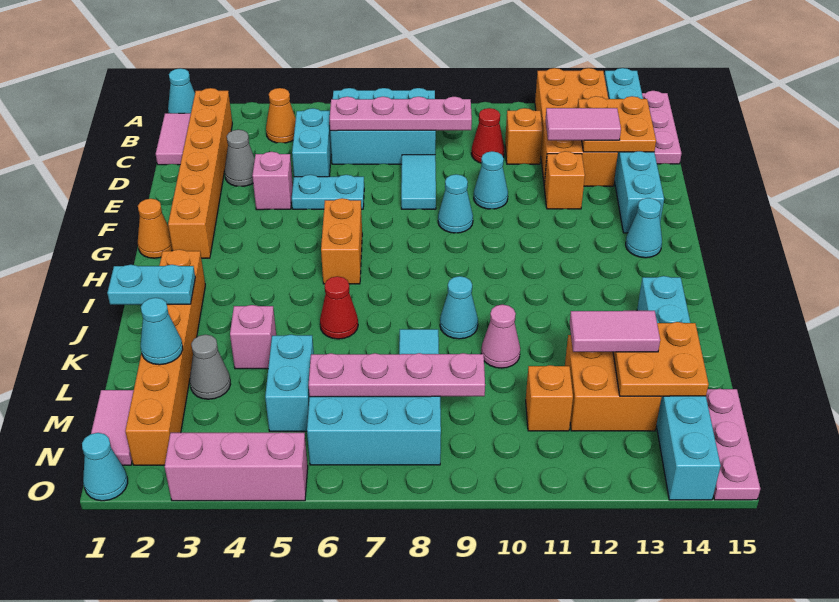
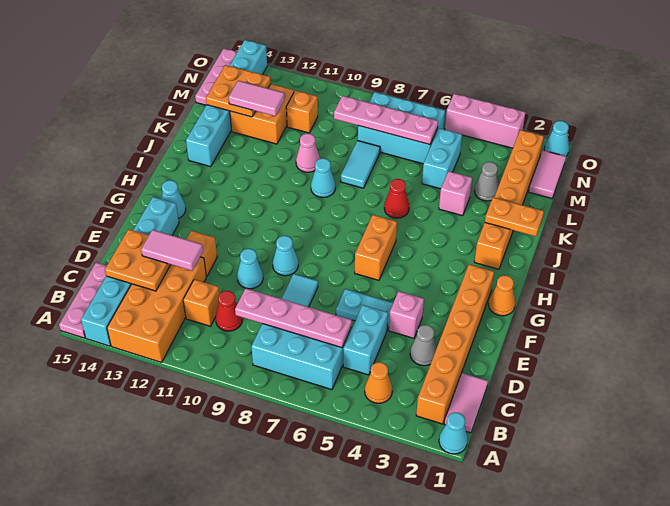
cyan plate J1:J2 level 2 -> orange plate J1:J2 level 2
cyan cone L2 level 2 -> none

